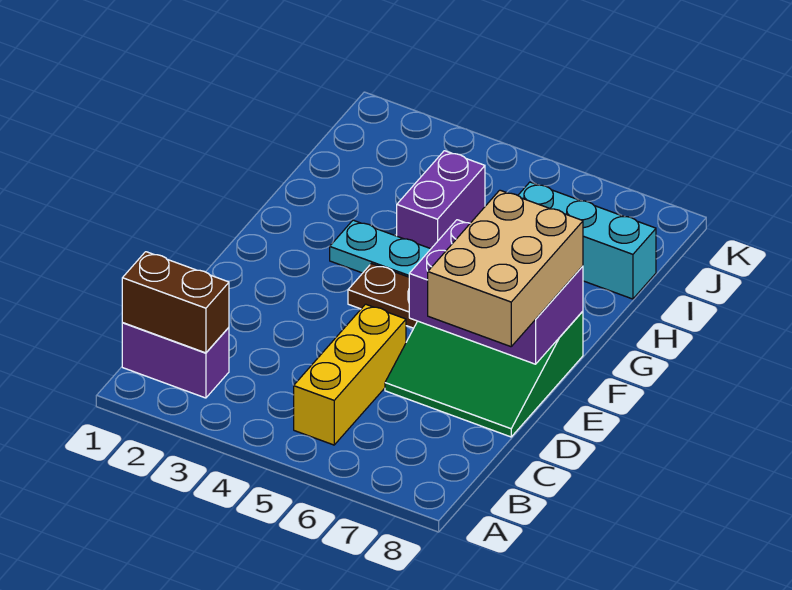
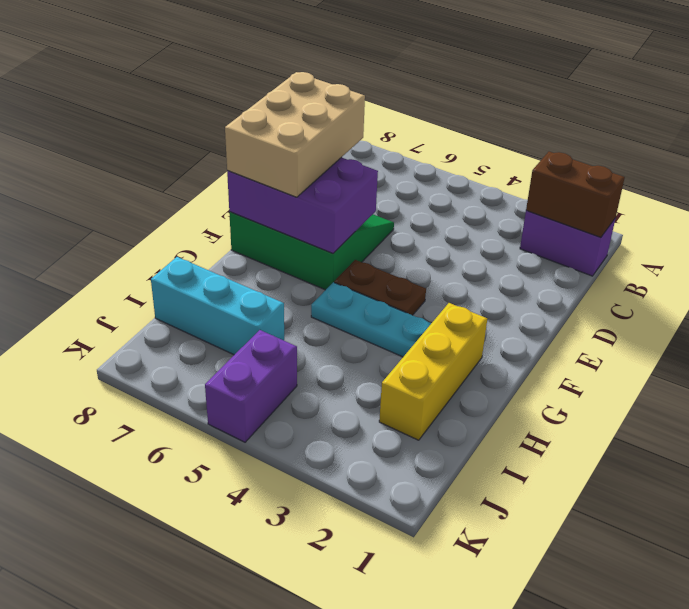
yellow brick B5:D5 level 1 -> yellow brick G2:I2 level 1
purple brick H4:I4 level 1 -> purple brick J5:K5 level 1

